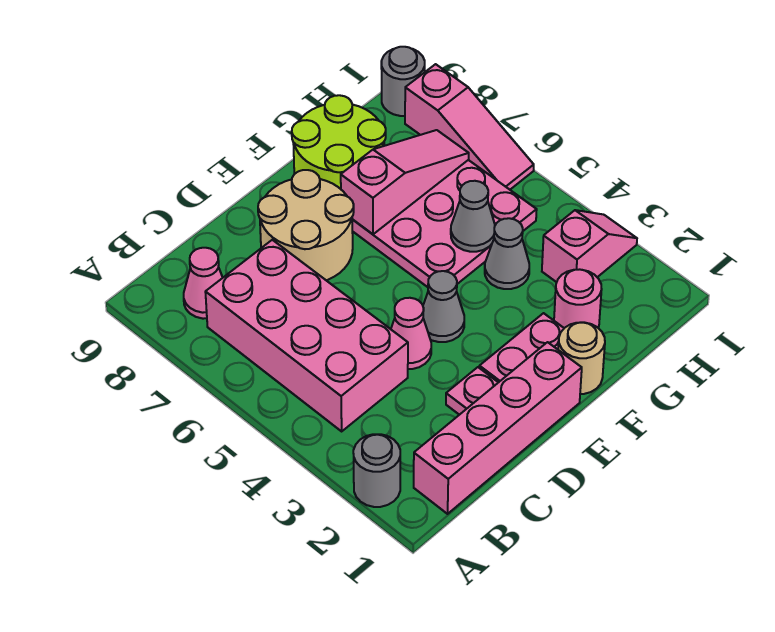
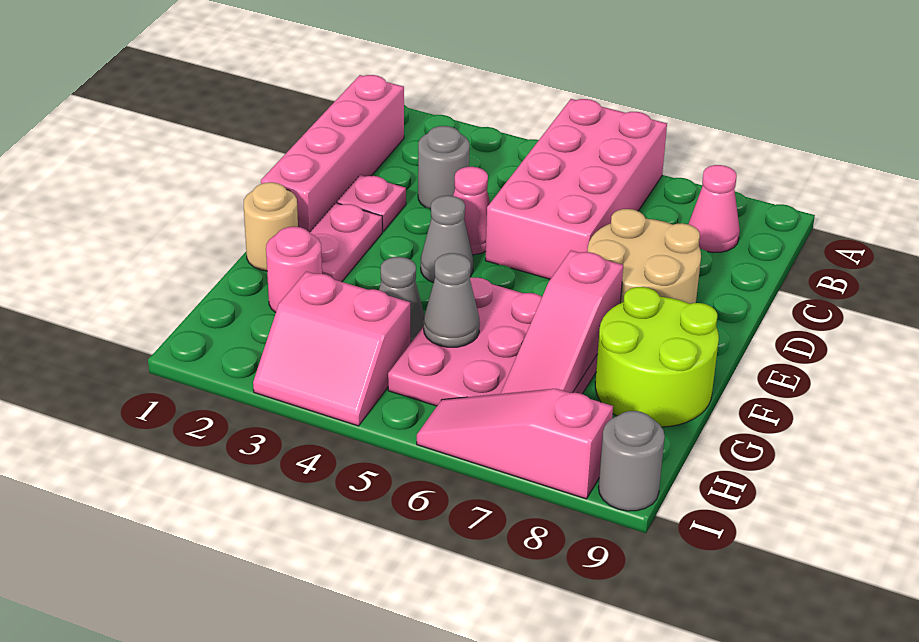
grey round brick A2 level 1 -> grey round brick C3 level 1
pink brick B4:C7 level 1 -> pink brick A5:D6 level 1
pink slope H3:I3 level 1 top H -> pink slope H3:I4 level 1 top H

